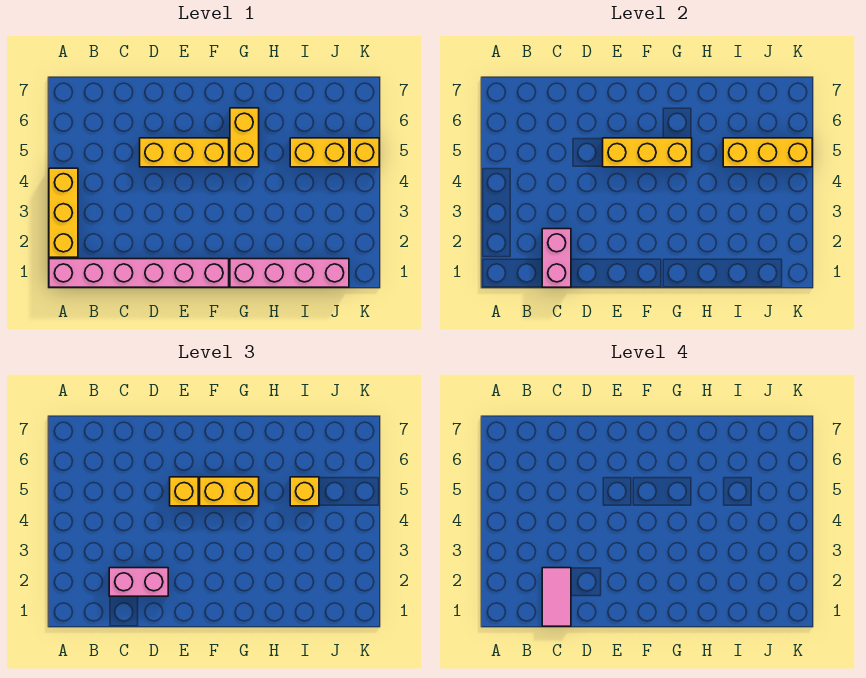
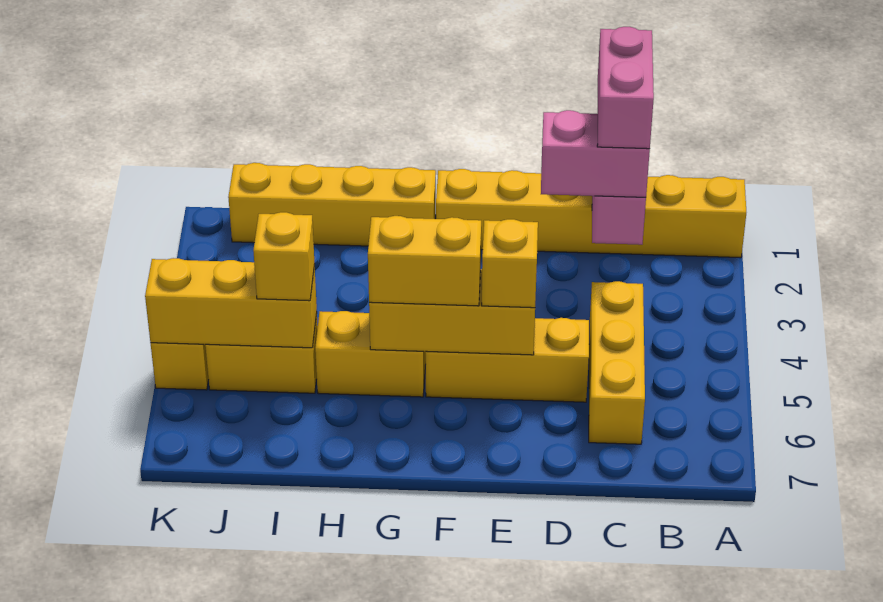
pink brick A1:F1 level 1 -> yellow brick A1:F1 level 1
yellow brick A2:A4 level 1 -> yellow brick C4:C6 level 1
pink tile C1:C2 level 4 -> pink brick C1:C2 level 4
pink brick G1:J1 level 1 -> yellow brick G1:J1 level 1
yellow brick G5:G6 level 1 -> yellow brick G5:H5 level 1

